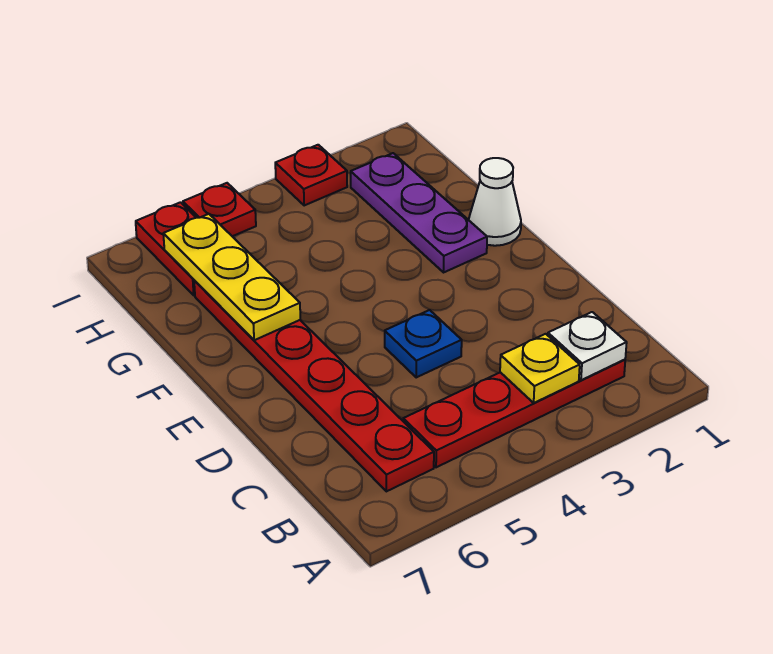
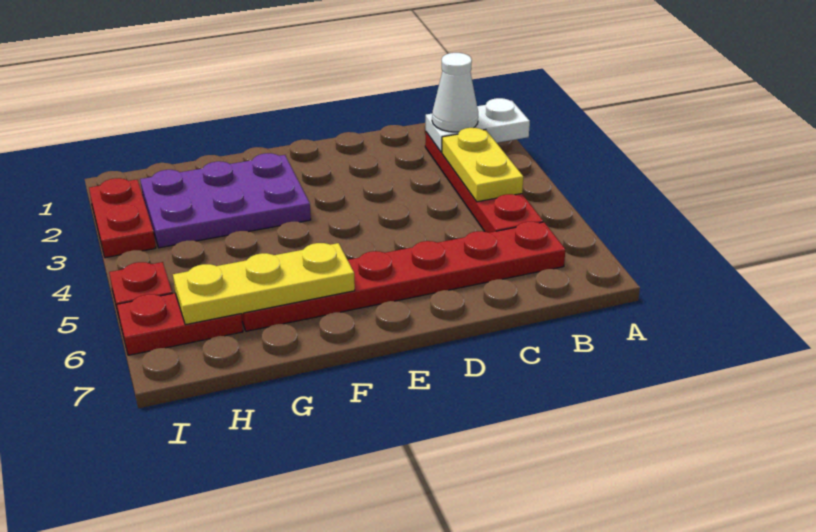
white plate B2 level 2 -> white plate A2:B2 level 2
yellow plate B3 level 2 -> yellow plate B3:B4 level 2
blue plate D4 level 1 -> none
white cone F1 level 1 -> white cone B2 level 3
purple plate F2:H2 level 1 -> purple plate F2:H3 level 1
red plate I3 level 1 -> red plate I2:I3 level 1

